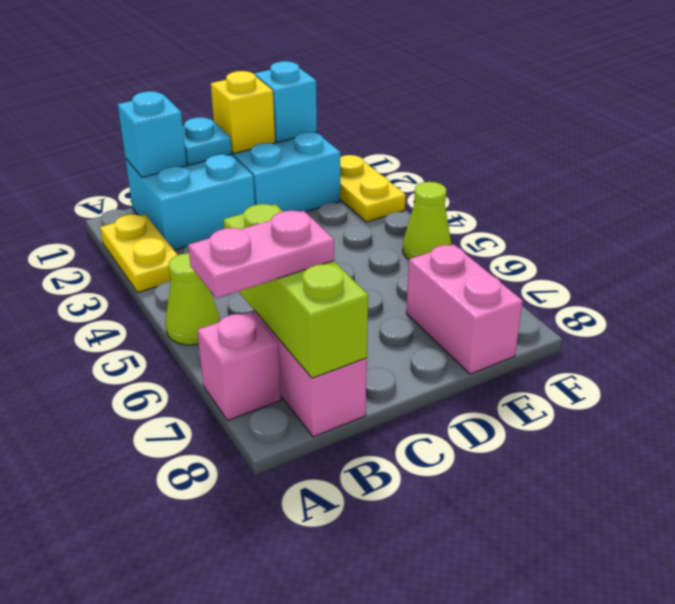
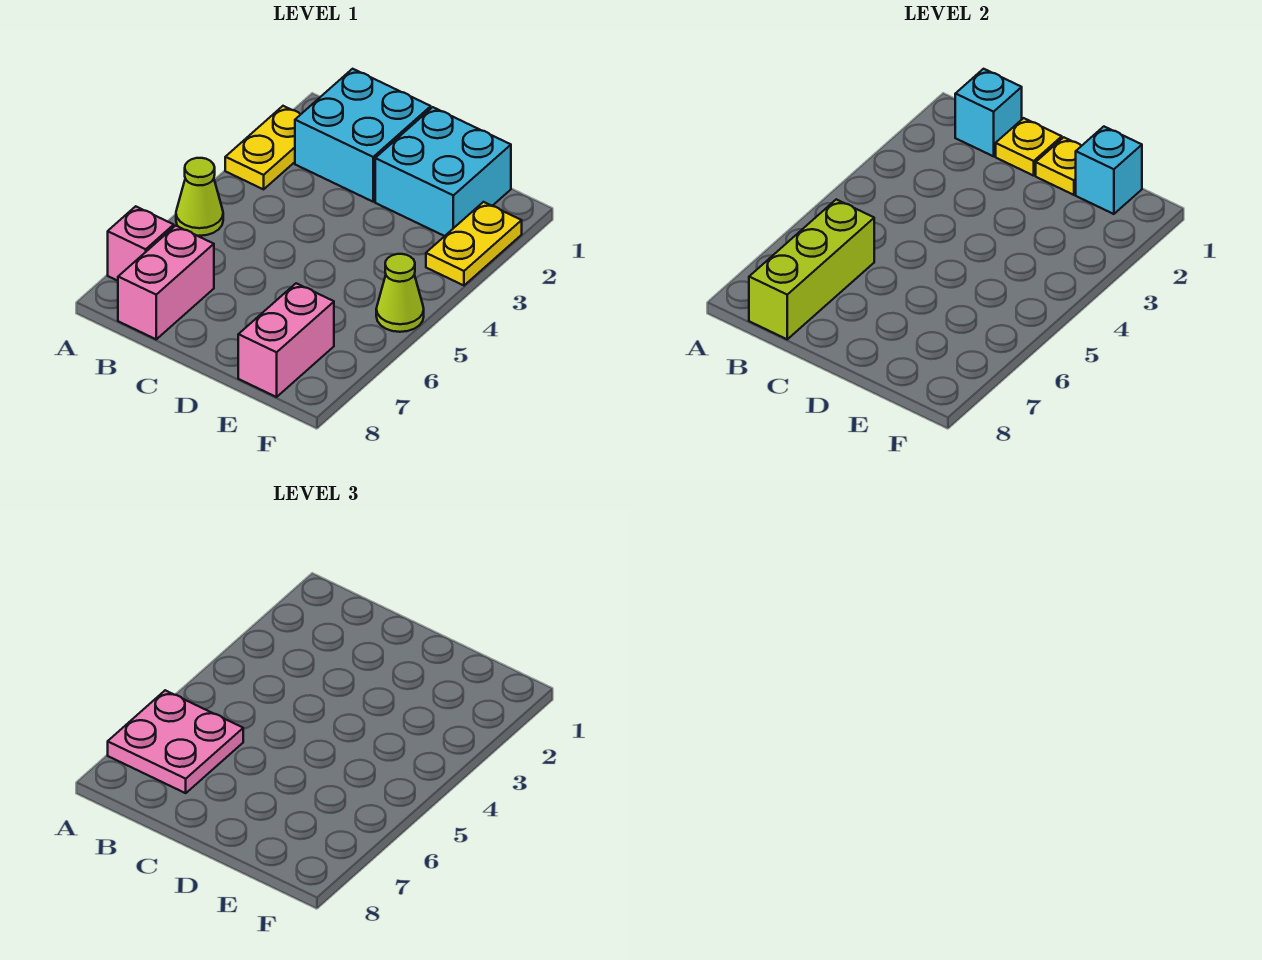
pink plate A7:B7 level 3 -> pink plate A6:B7 level 3
cyan plate C1 level 2 -> yellow plate C1 level 2
yellow brick D1 level 2 -> yellow plate D1 level 2

